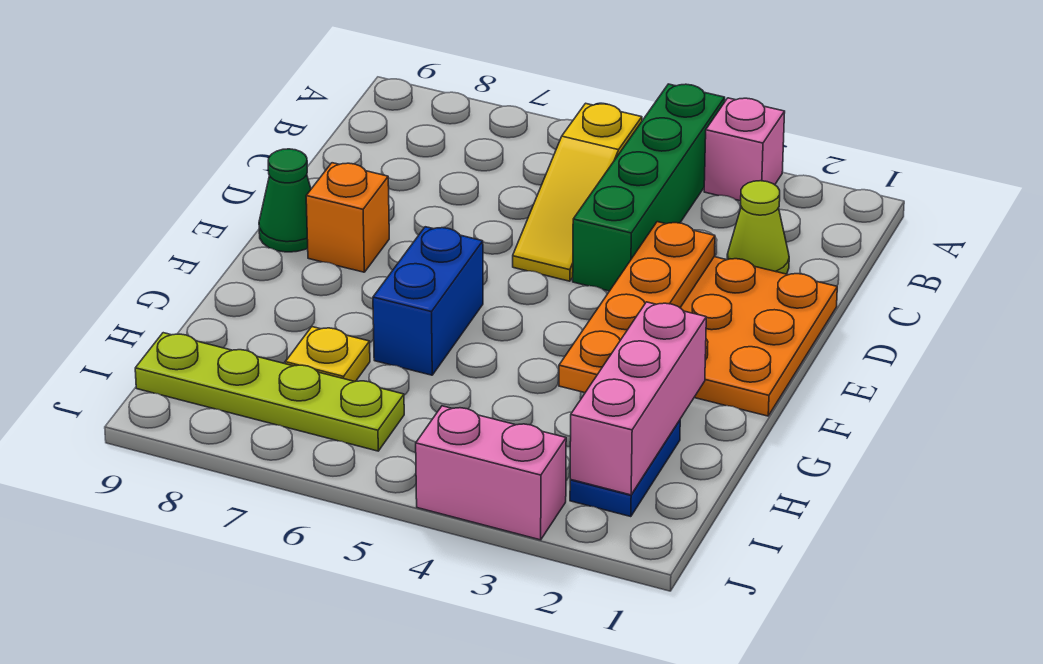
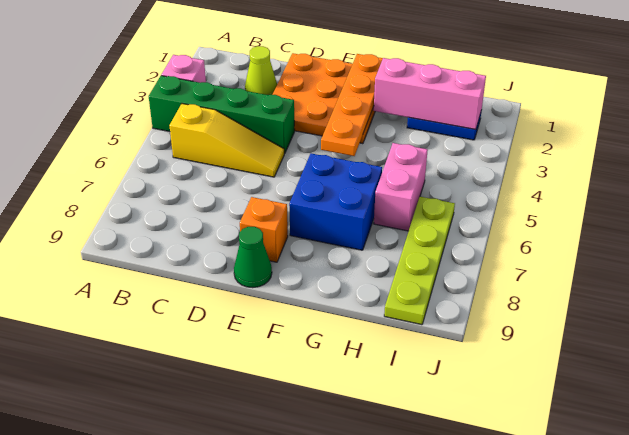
orange plate D3:G3 level 2 -> orange plate F1:F4 level 2
blue brick F6:G6 level 1 -> blue brick F6:G7 level 1
yellow plate H7 level 1 -> none
pink brick J3:J4 level 1 -> pink brick H5:H6 level 1

